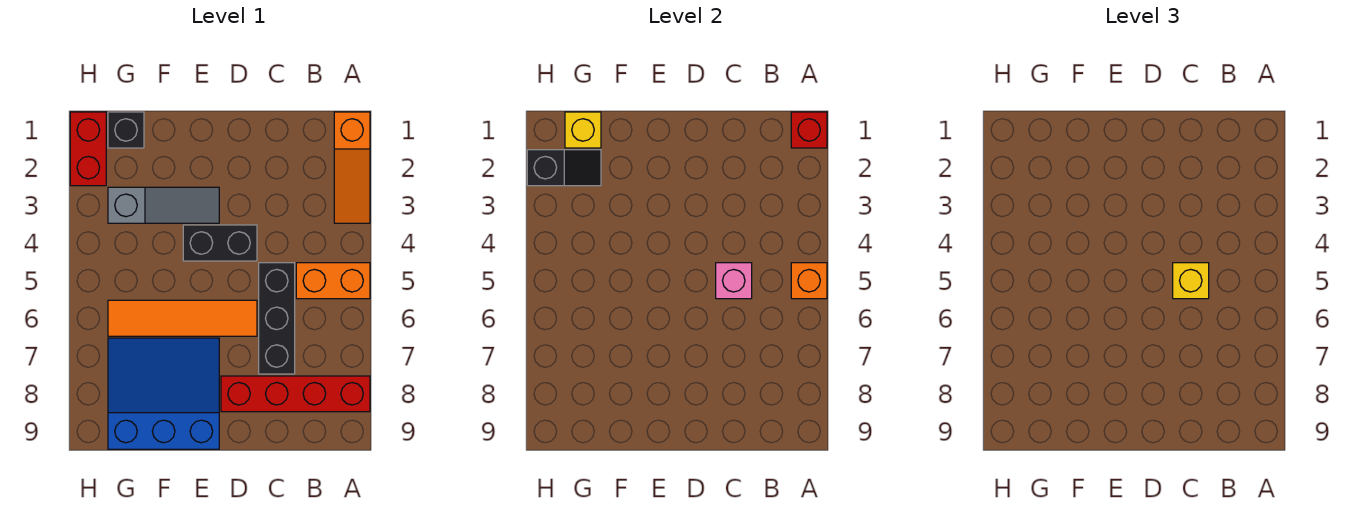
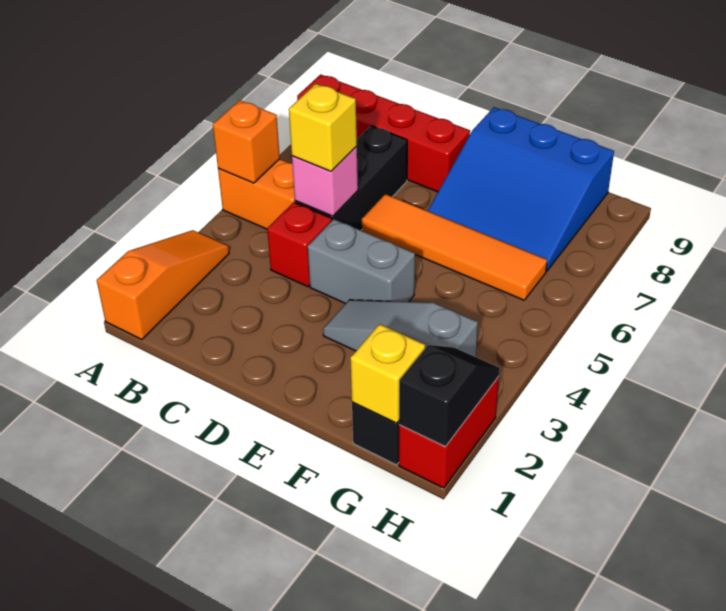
red brick A1 level 2 -> red brick C4 level 1
black brick D4:E4 level 1 -> grey brick D4:E4 level 1
black slope G2:H2 level 2 top H -> black slope H1:H2 level 2 top 1

